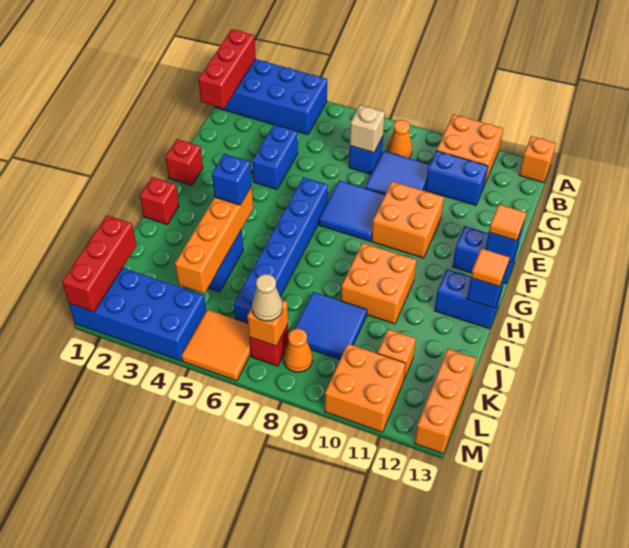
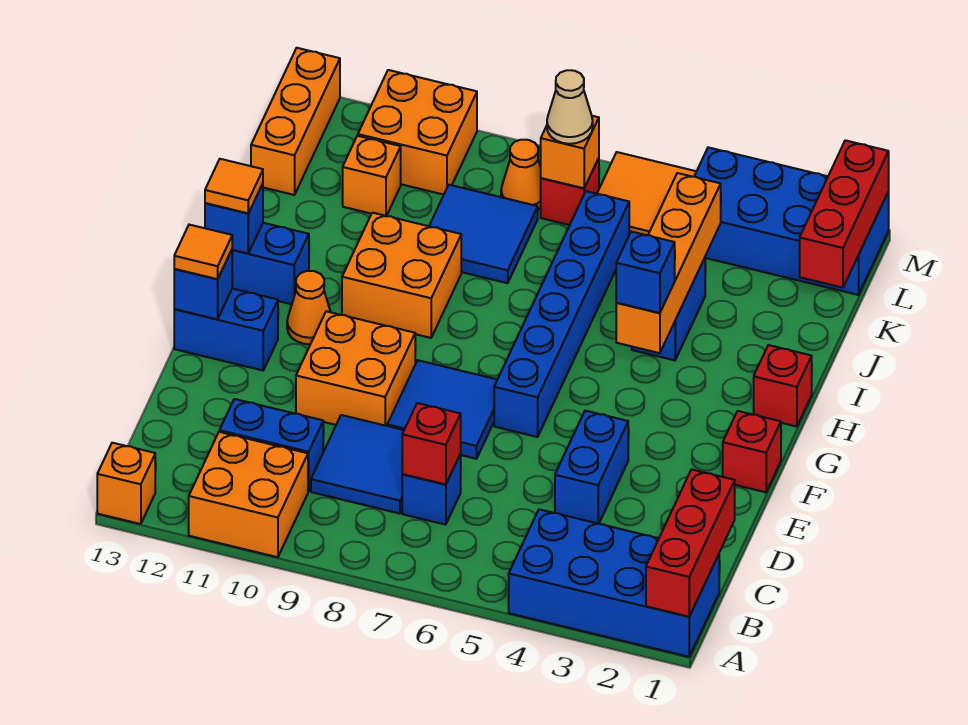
orange cone B8 level 1 -> orange cone G11 level 1
tan brick C7 level 2 -> red brick C7 level 2

